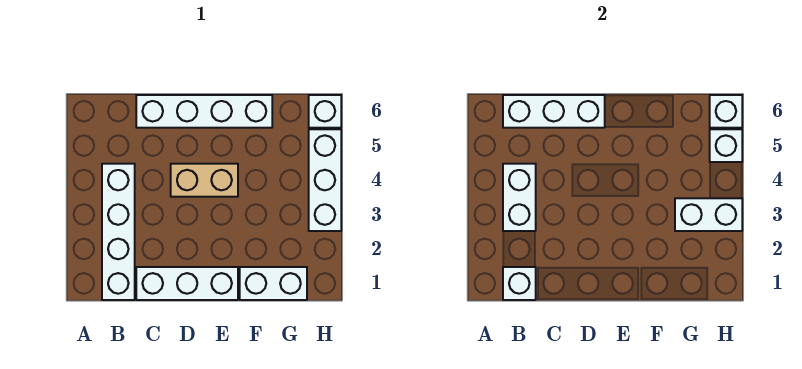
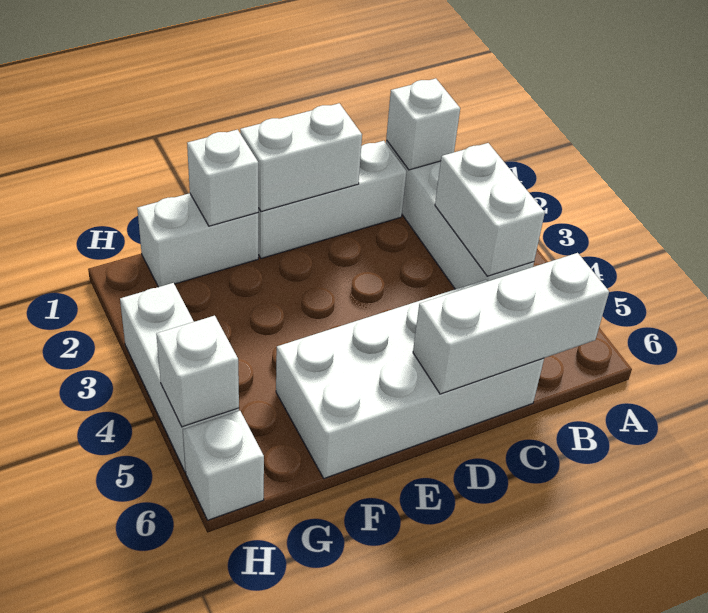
white brick C6:F6 level 1 -> white brick C5:F6 level 1
tan brick D4:E4 level 1 -> none
white brick G3:H3 level 2 -> white brick D1:E1 level 2
white brick H6 level 2 -> white brick F1 level 2

